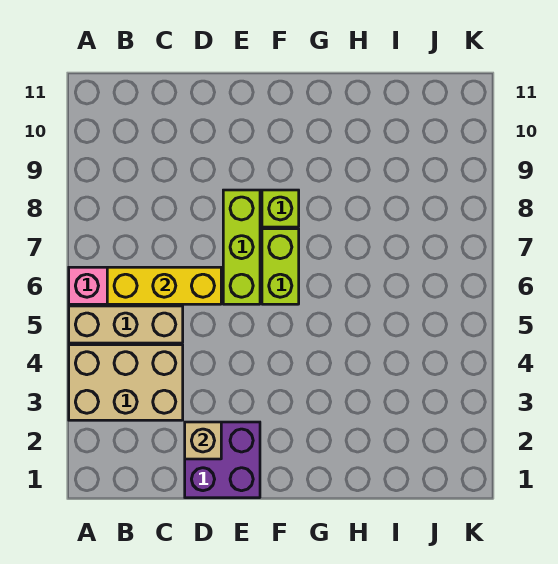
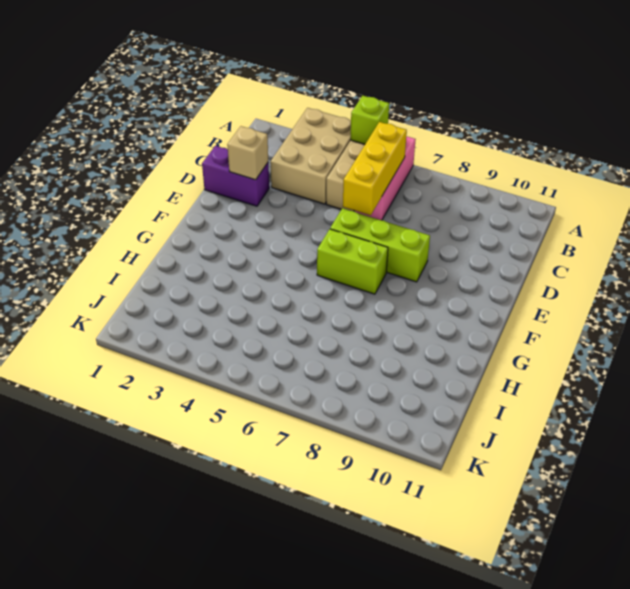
purple brick D1:E2 level 1 -> purple brick D1:D2 level 1
lime brick F8 level 1 -> lime brick A5 level 2

